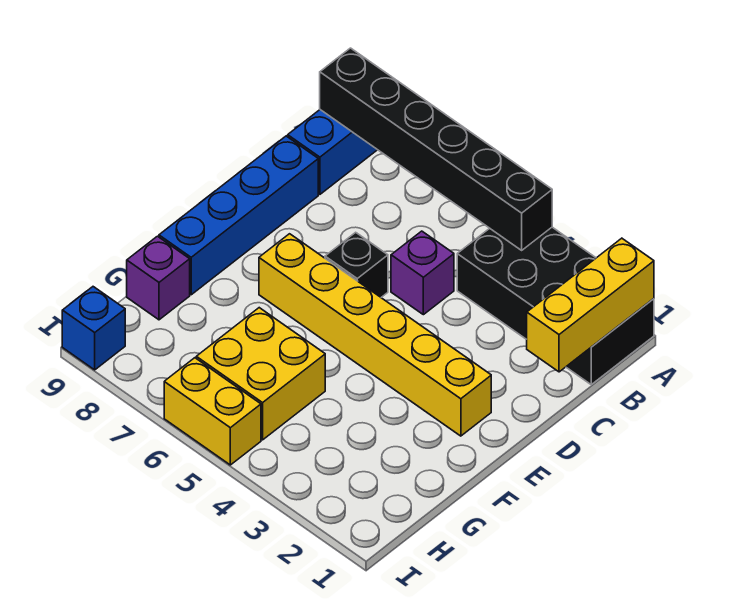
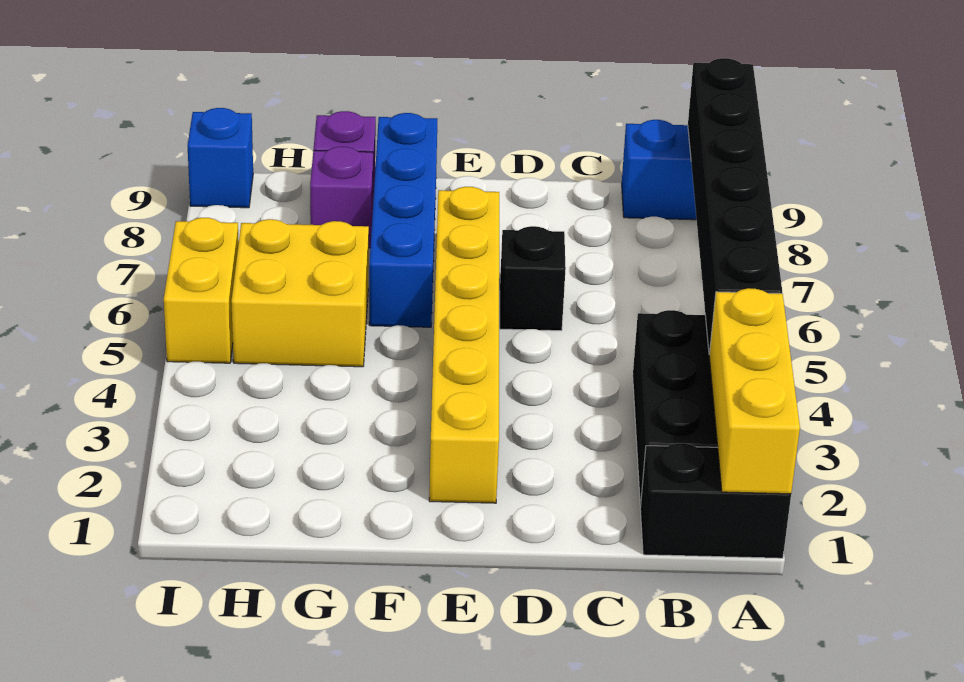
yellow brick A1:C1 level 2 -> yellow brick A1:A3 level 2
purple brick C5 level 1 -> purple brick G8 level 1
blue brick C9:F9 level 1 -> blue brick F6:F9 level 1

